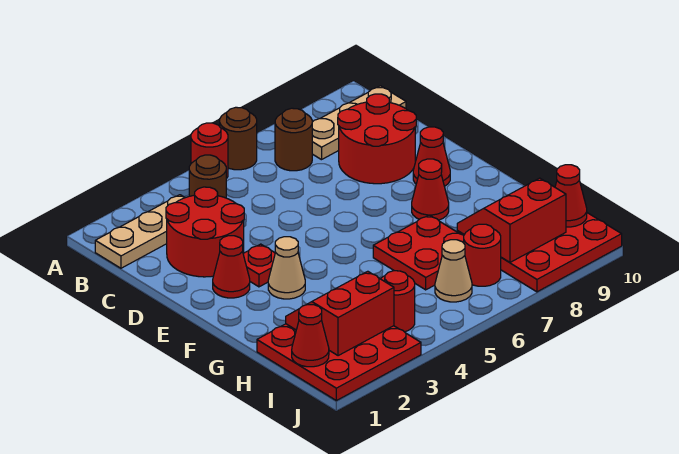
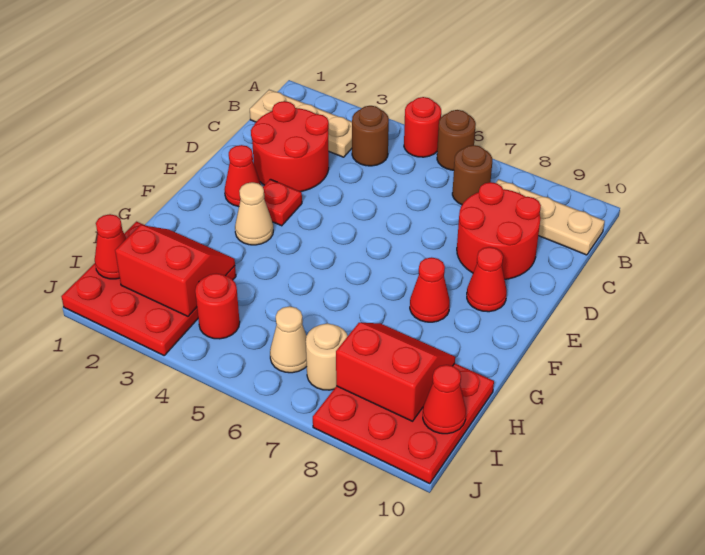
red plate G6:H7 level 1 -> none
red round brick I7 level 1 -> tan round brick I7 level 1

